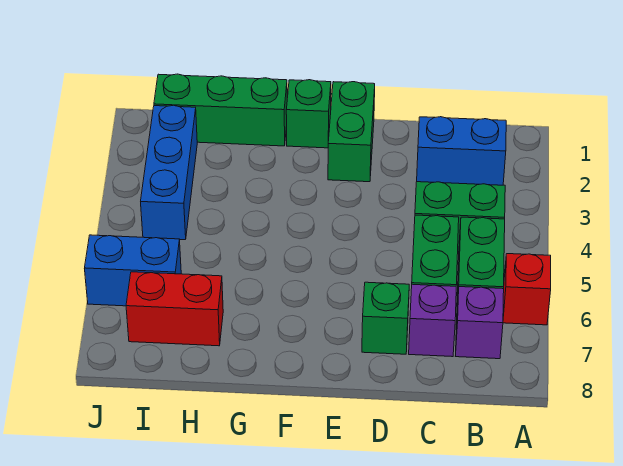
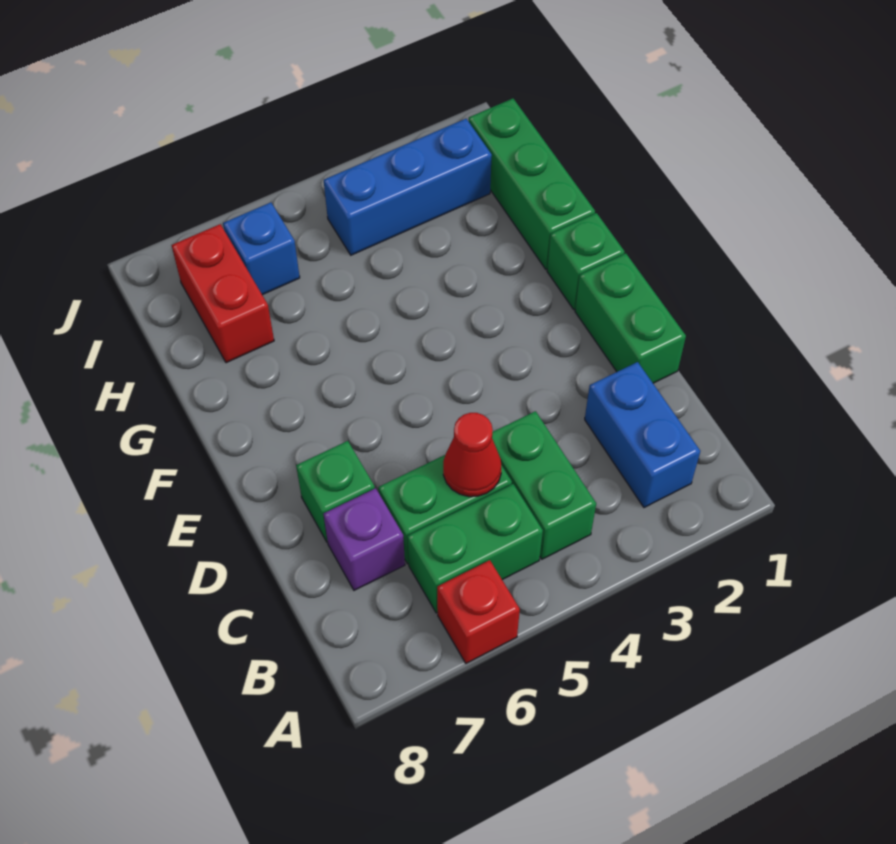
purple brick B7 level 1 -> none
none -> red cone C5 level 2
green brick E1:E2 level 1 -> green brick D1:E1 level 1
blue brick I6:J6 level 1 -> blue brick I6 level 1

